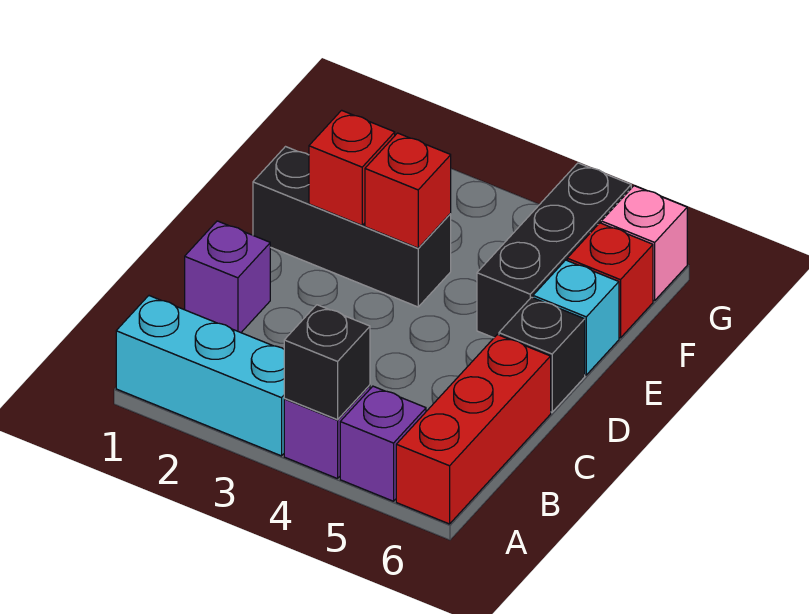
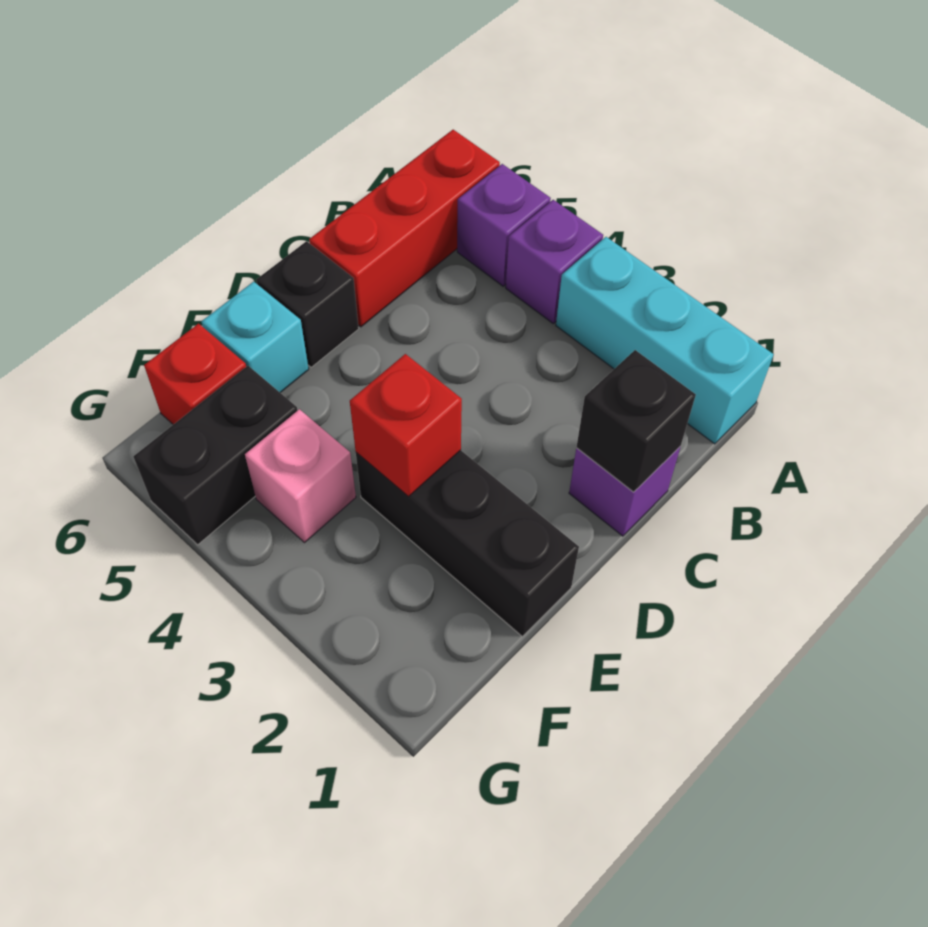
black brick A4 level 2 -> black brick C1 level 2
red brick E2 level 2 -> none
black brick E5:G5 level 1 -> black brick F5:G5 level 1
pink brick G6 level 1 -> pink brick F4 level 1

